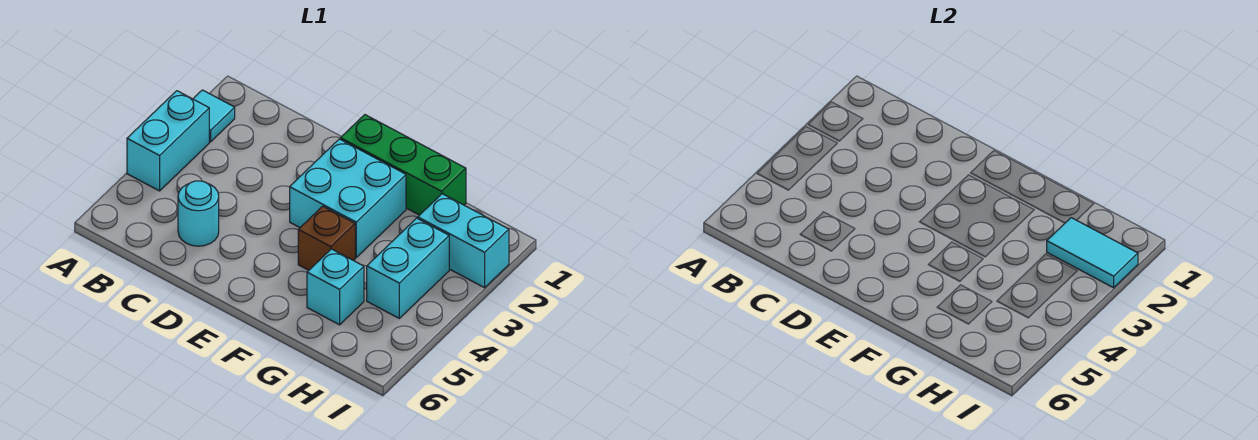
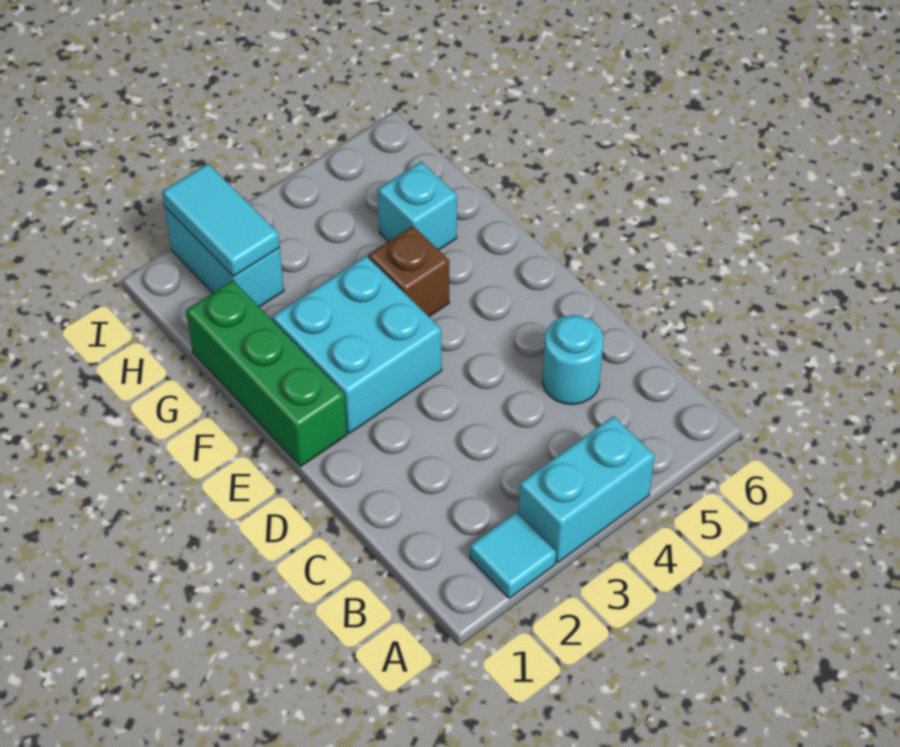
cyan brick H3:H4 level 1 -> none

